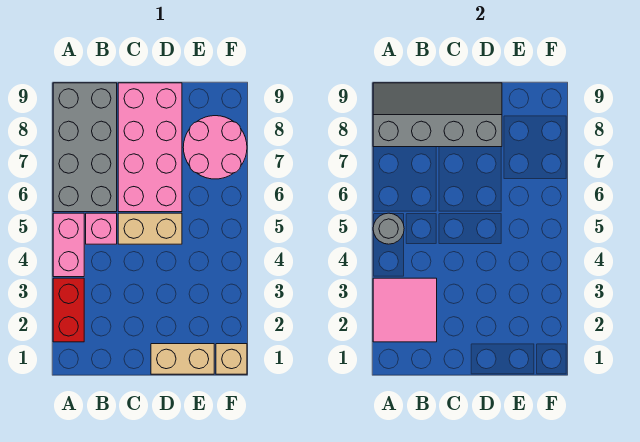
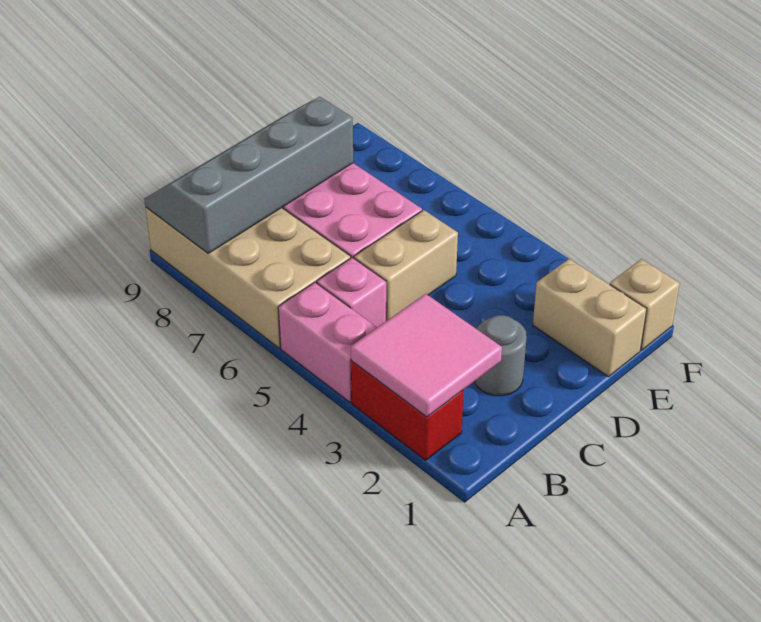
grey round brick A5 level 2 -> grey round brick C2 level 1
grey brick A6:B9 level 1 -> tan brick A6:B9 level 1
tan brick D1:E1 level 1 -> tan brick E1:E2 level 1
pink round brick E7:F8 level 1 -> none

